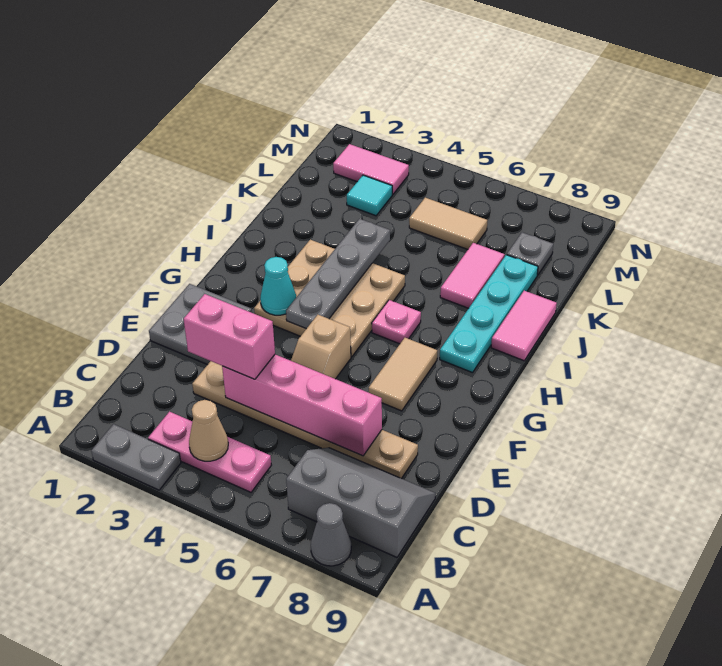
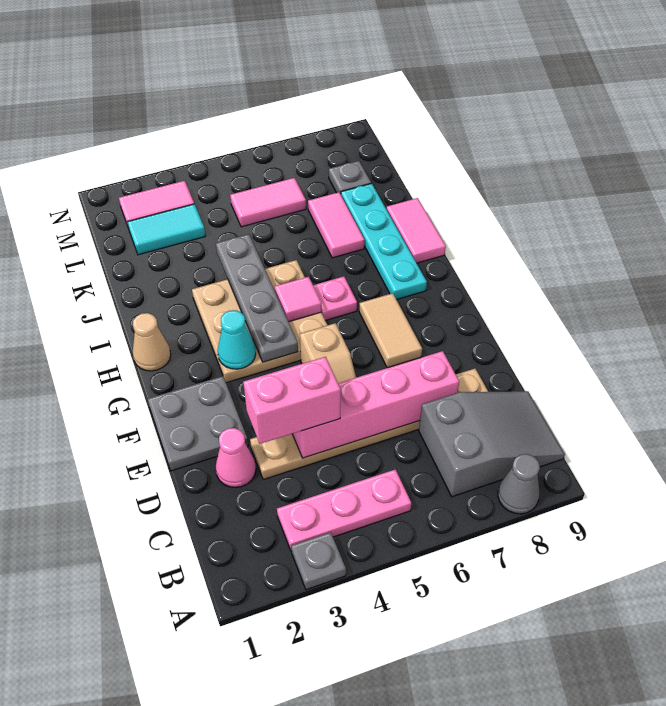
grey plate A2:A3 level 1 -> grey plate A3 level 1
tan cone B4 level 2 -> tan cone H1 level 1
grey slope B7:C9 level 1 top B -> grey slope B7:C9 level 1 top 7
none -> pink cone D2 level 1
none -> pink tile H5 level 2
cyan tile L3 level 1 -> cyan tile L2:L3 level 1
tan tile L5:L6 level 1 -> pink tile L5:L6 level 1

